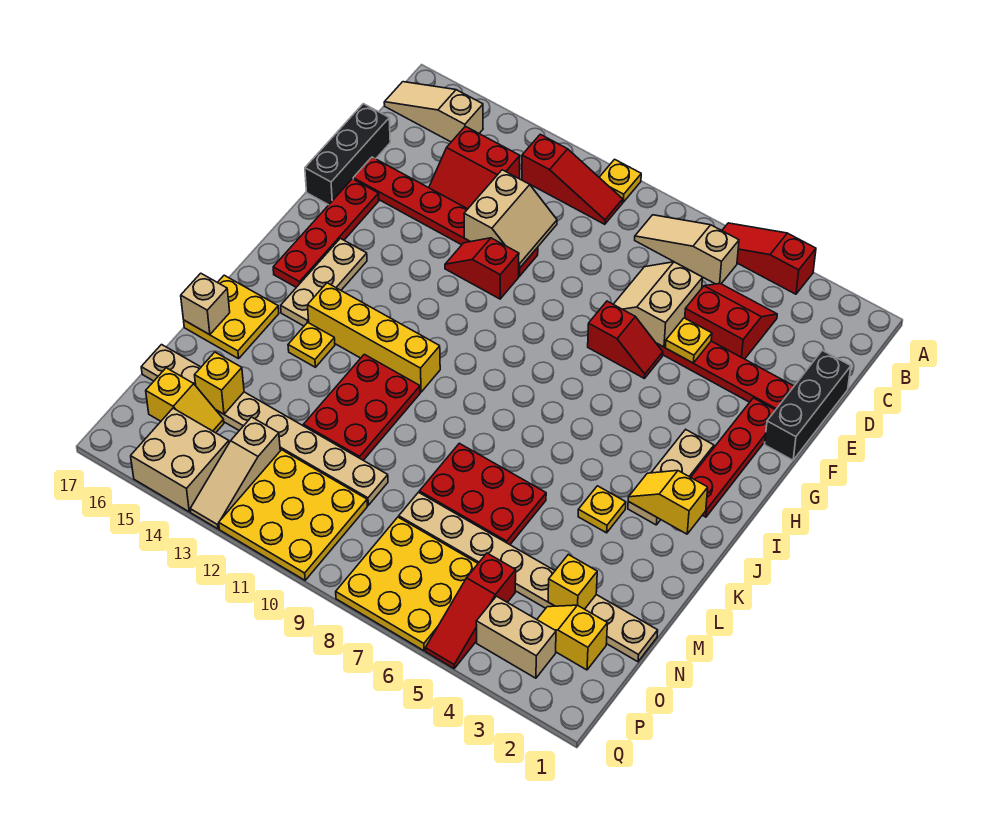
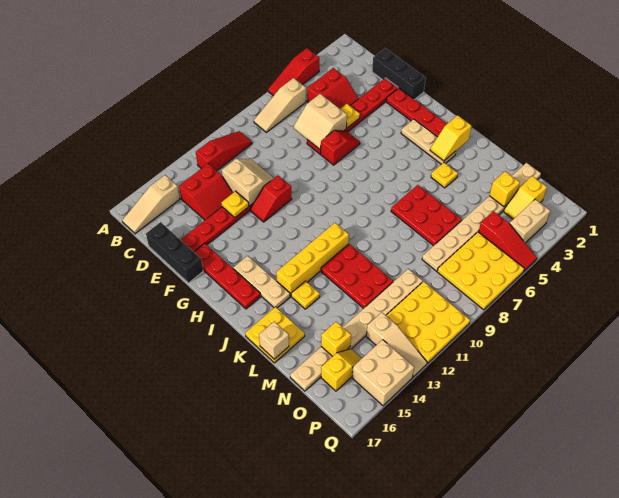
yellow plate A10 level 1 -> yellow plate E13 level 2
red slope C4:D5 level 1 top D -> red slope C4:D5 level 1 top C
red plate L6:M8 level 1 -> red plate K6:M7 level 1

